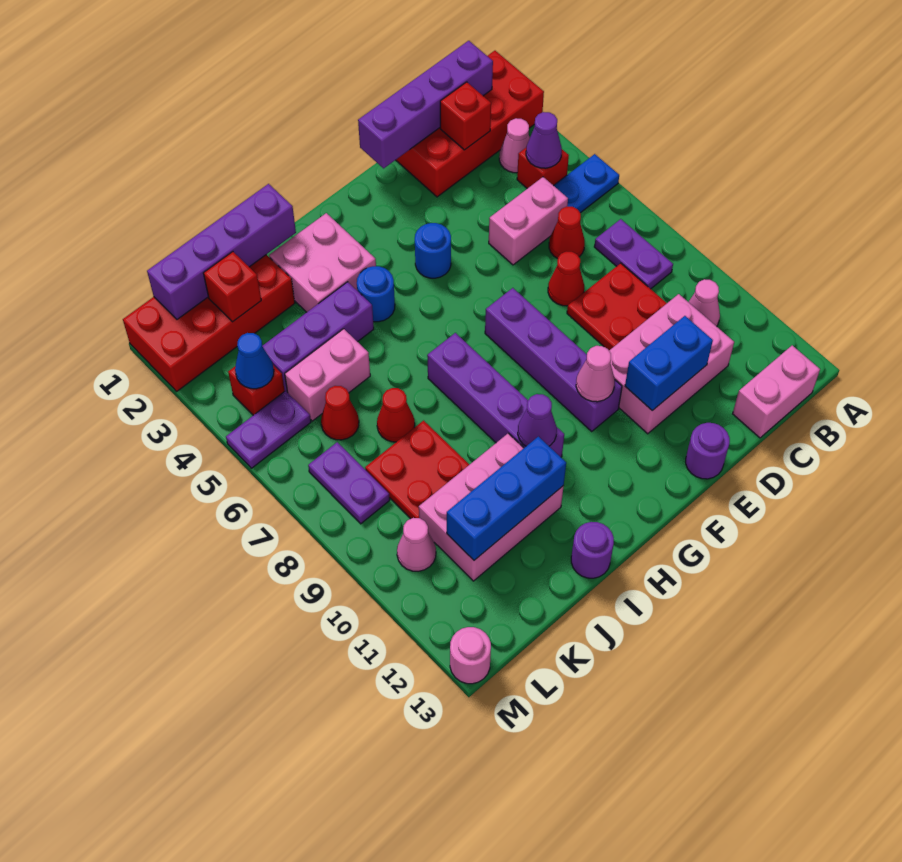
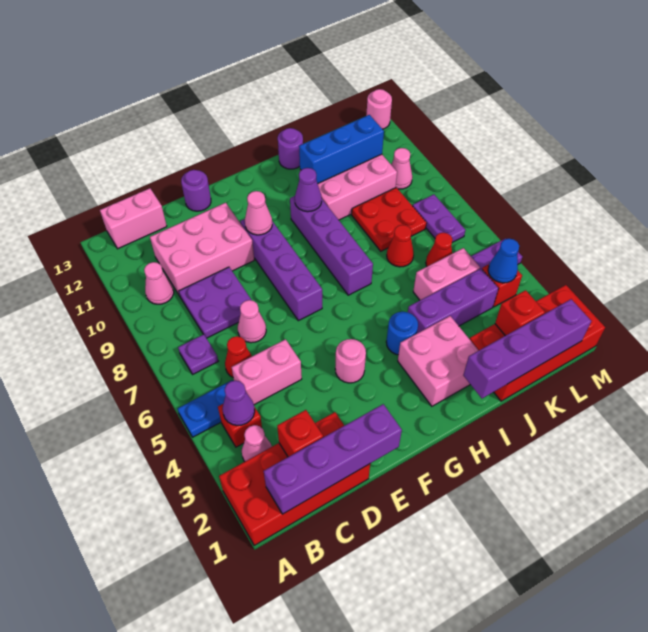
purple plate B7:B8 level 1 -> purple plate B7 level 1
red plate C8:D9 level 1 -> purple plate C8:D9 level 1
red cone D7 level 1 -> pink cone D7 level 1
blue brick D11:E11 level 2 -> none
blue round brick F4 level 1 -> pink round brick F4 level 1

